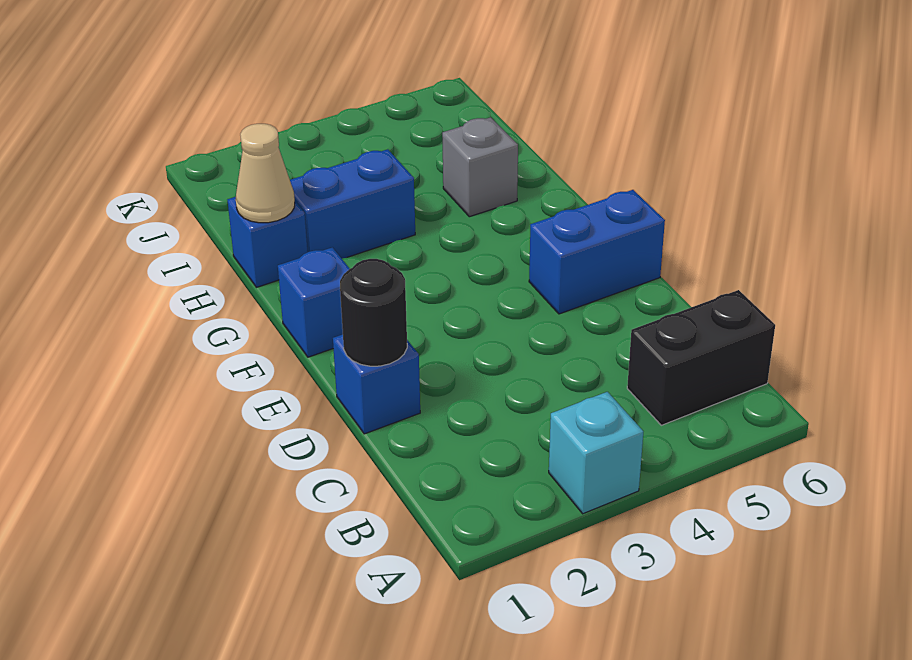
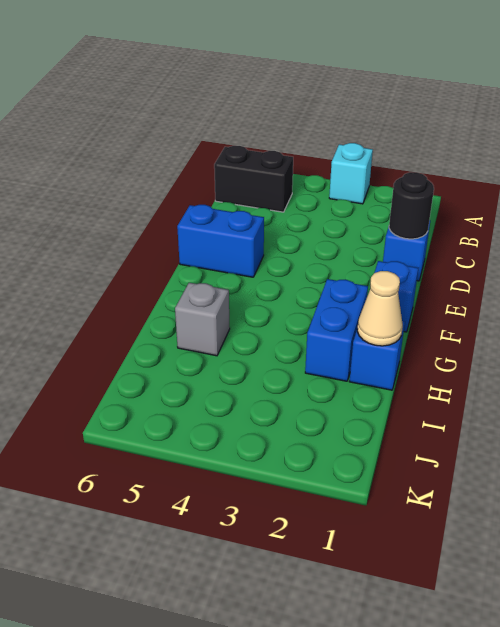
blue brick H2:H3 level 1 -> blue brick G2:H2 level 1

